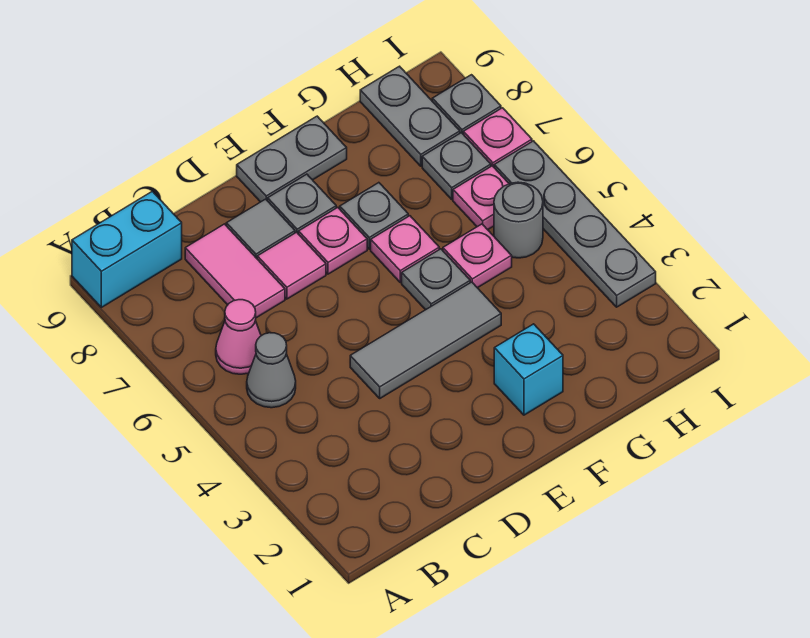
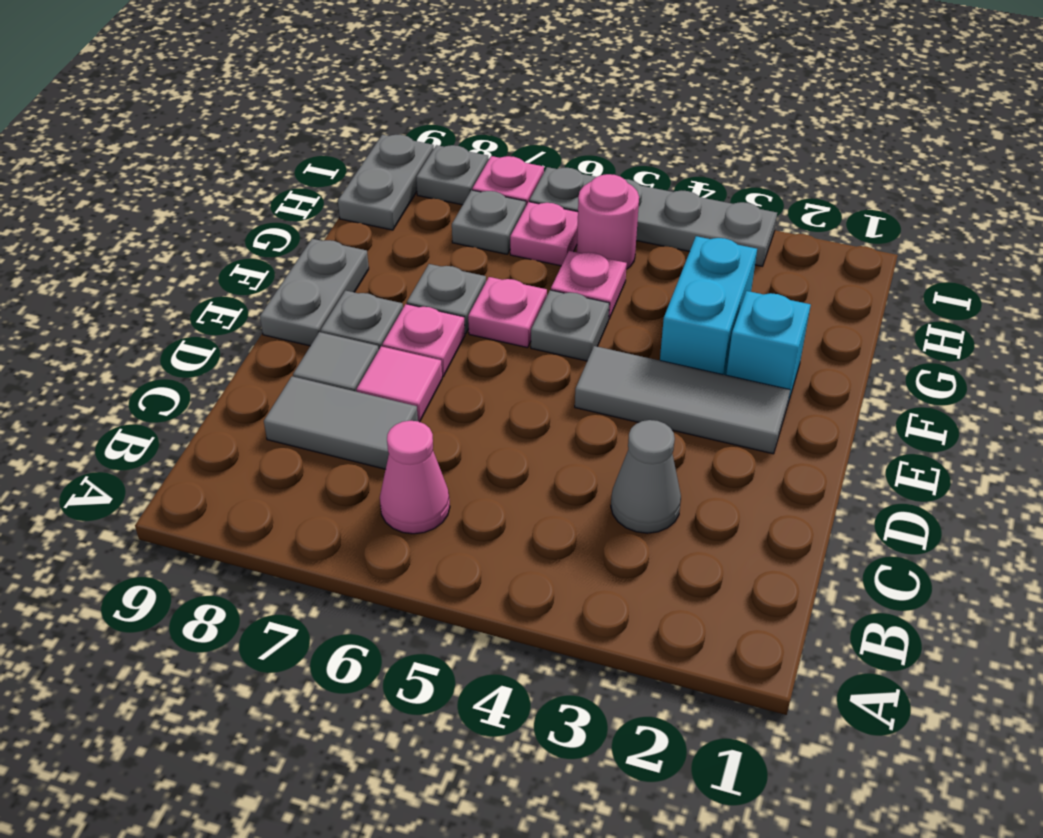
cyan brick A9:B9 level 1 -> cyan brick F3:G3 level 1
grey cone B5 level 1 -> grey cone C3 level 1
pink tile C7:C8 level 1 -> grey tile C7:C8 level 1
grey tile D4:F4 level 1 -> grey tile E2:E4 level 1
grey round brick H5 level 1 -> pink round brick H5 level 1
grey plate H8:H9 level 1 -> grey plate H9:I9 level 1

